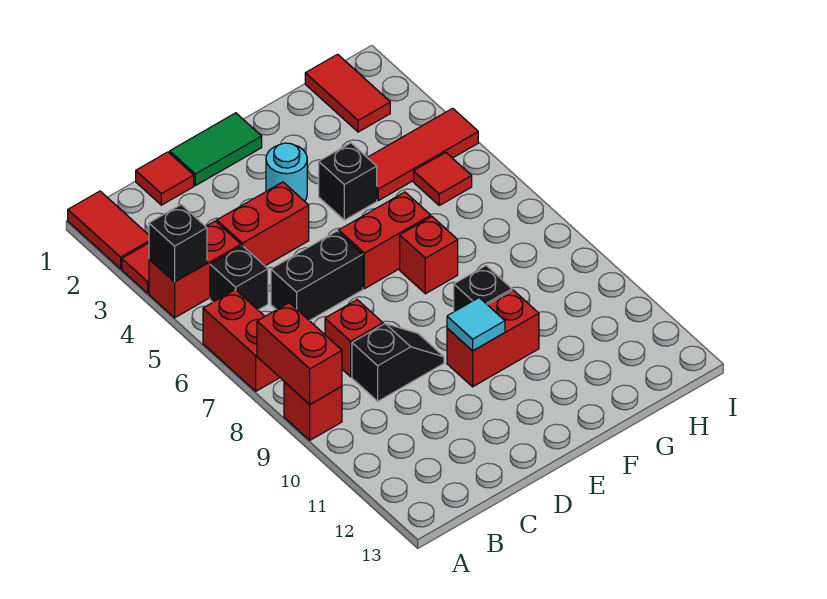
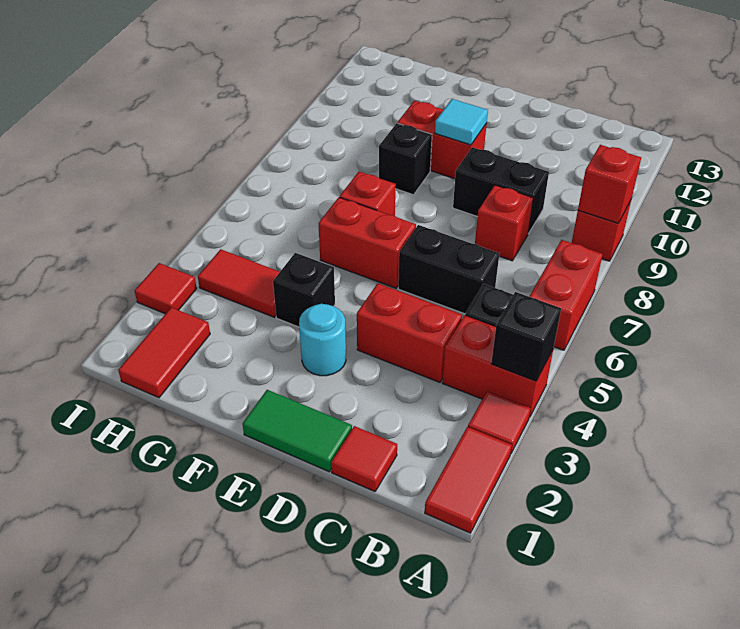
red brick A8:A9 level 2 -> red brick A9 level 2
black slope C9:D9 level 1 top C -> black brick C9:D9 level 1
red tile G4:I4 level 1 -> red tile G4:H4 level 1
red tile H5 level 1 -> red tile I3 level 1

